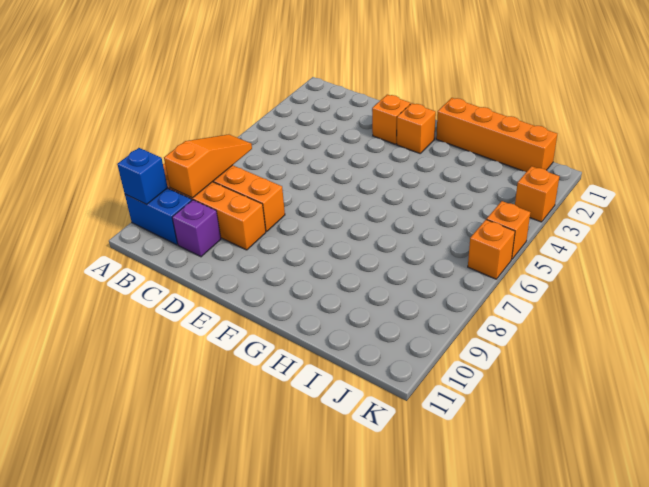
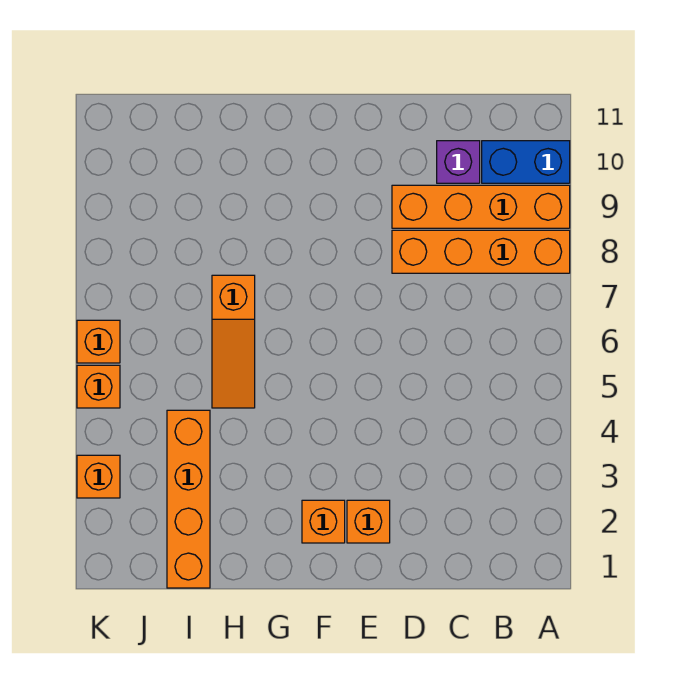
blue brick A10 level 2 -> none
orange slope B7:B9 level 2 top 9 -> orange slope H5:H7 level 1 top 7
orange brick G1:J1 level 1 -> orange brick I1:I4 level 1

